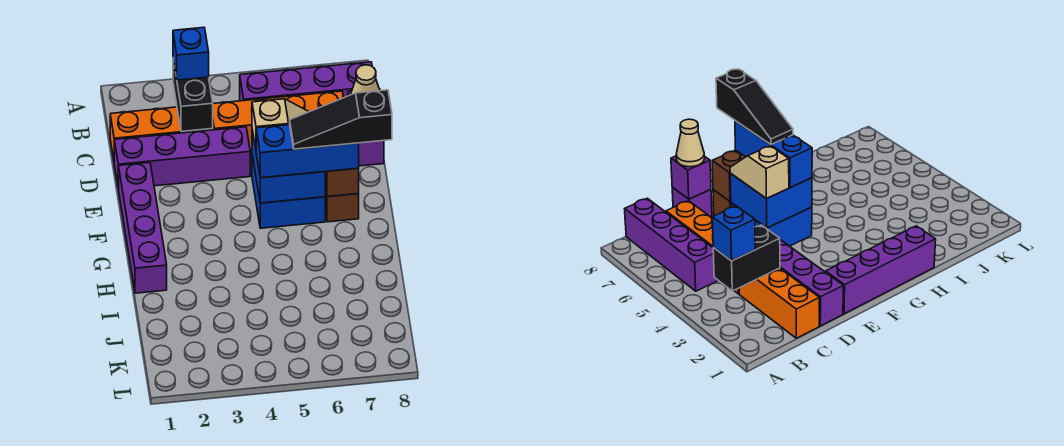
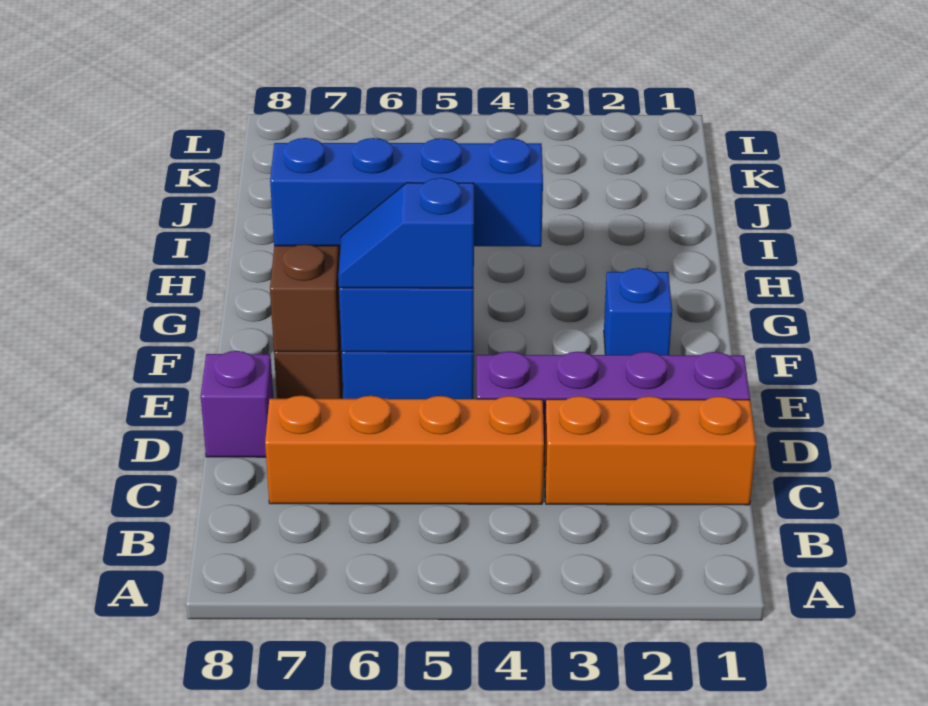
black brick B3:C3 level 2 -> none
blue brick B3 level 3 -> blue brick F2 level 1
purple brick B5:B8 level 1 -> none
purple brick D8 level 2 -> none
tan cone D8 level 3 -> none
purple brick E1:H1 level 1 -> none
tan slope E5:E6 level 3 top 5 -> blue slope E5:E6 level 3 top 5
blue brick F5:F7 level 3 -> blue brick F4:F7 level 3
black slope F6:F8 level 4 top 8 -> none

